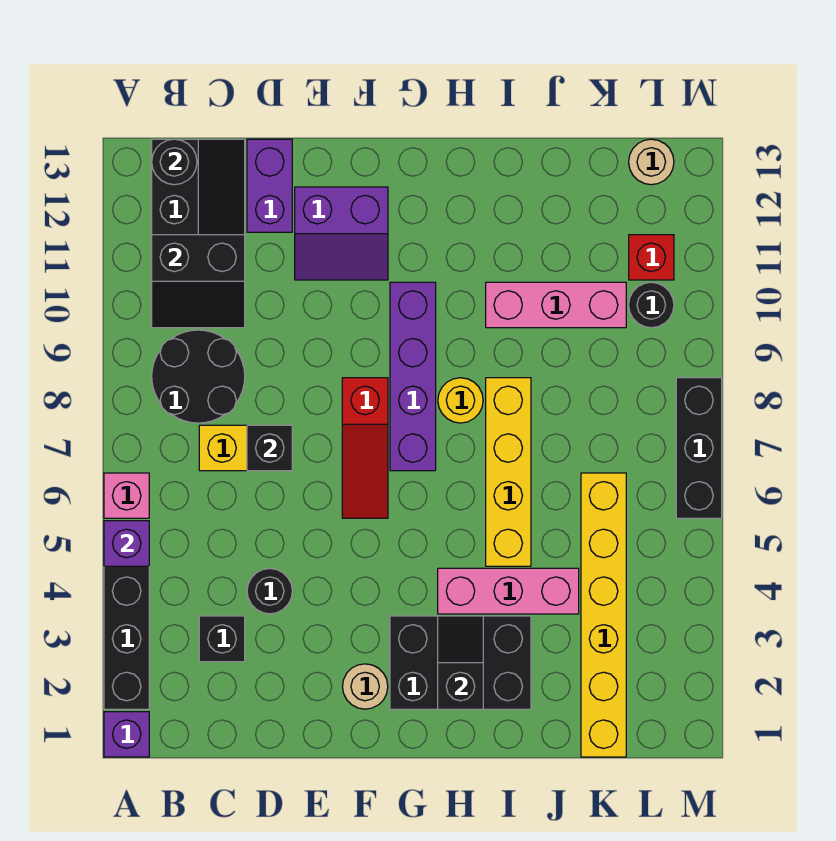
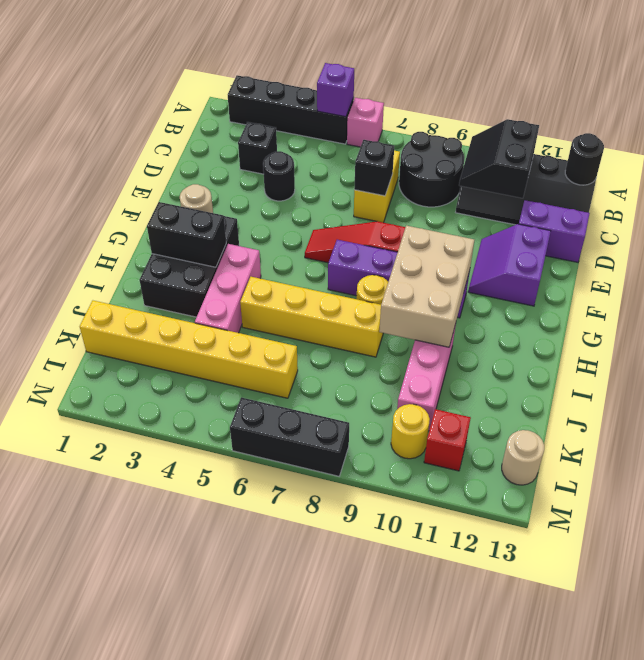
purple brick A1 level 1 -> none
none -> tan brick G9:I10 level 2
black slope H2:H3 level 2 top 2 -> black brick H2:H3 level 2
black round brick L10 level 1 -> yellow round brick L10 level 1

